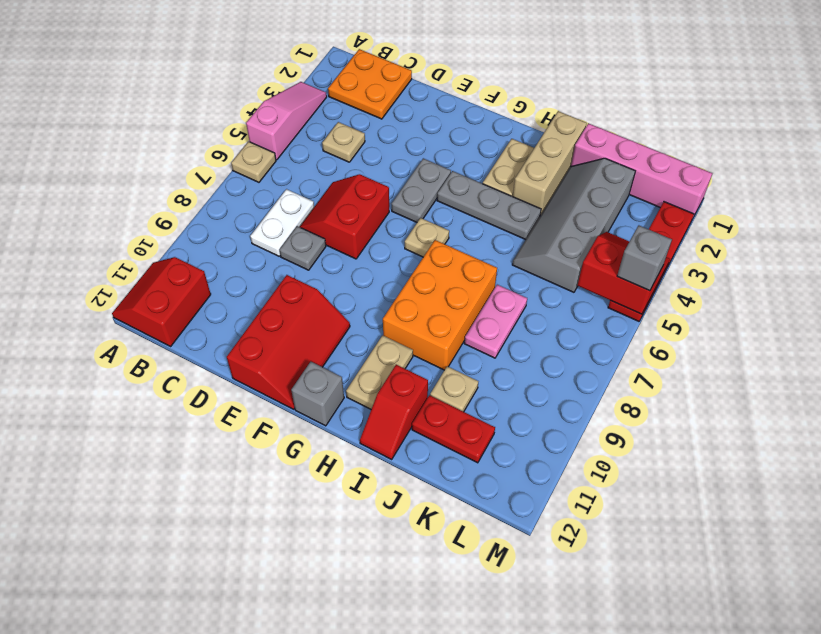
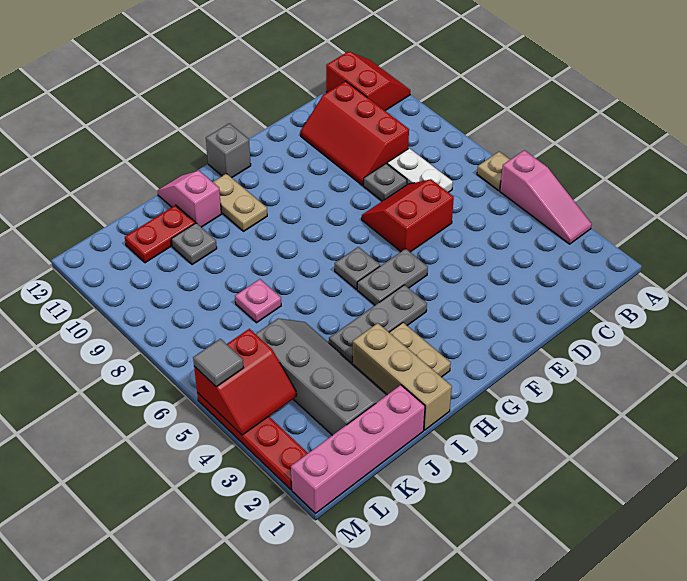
orange plate B1:C2 level 1 -> none
tan plate C4 level 1 -> none
red slope D6:E7 level 1 top E -> red slope D6:E7 level 1 top 6
red slope E10:F12 level 1 top E -> red slope C9:D11 level 1 top C
grey plate F4:F5 level 1 -> grey plate F5:G5 level 1
tan plate G6 level 1 -> grey plate G6 level 1
orange brick H7:I9 level 1 -> none
red slope I11:I12 level 1 top 11 -> pink slope I11:I12 level 1 top 11
pink plate J7:J8 level 1 -> pink plate J7 level 1
tan plate J10 level 1 -> grey plate J10 level 1
grey brick M5 level 3 -> grey tile M5 level 3

